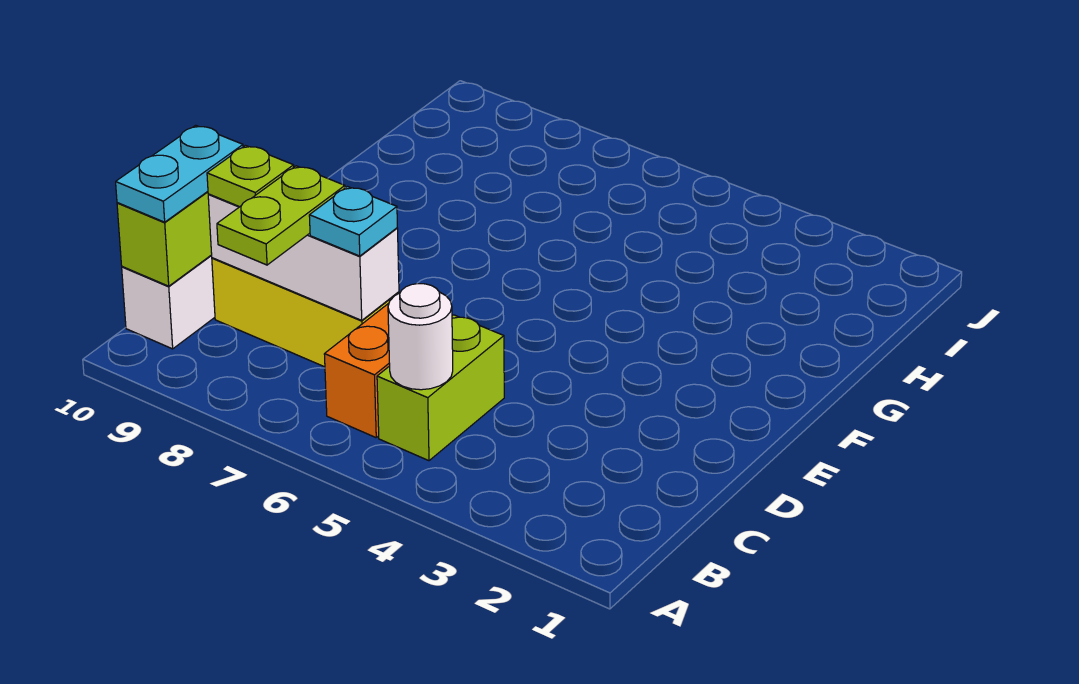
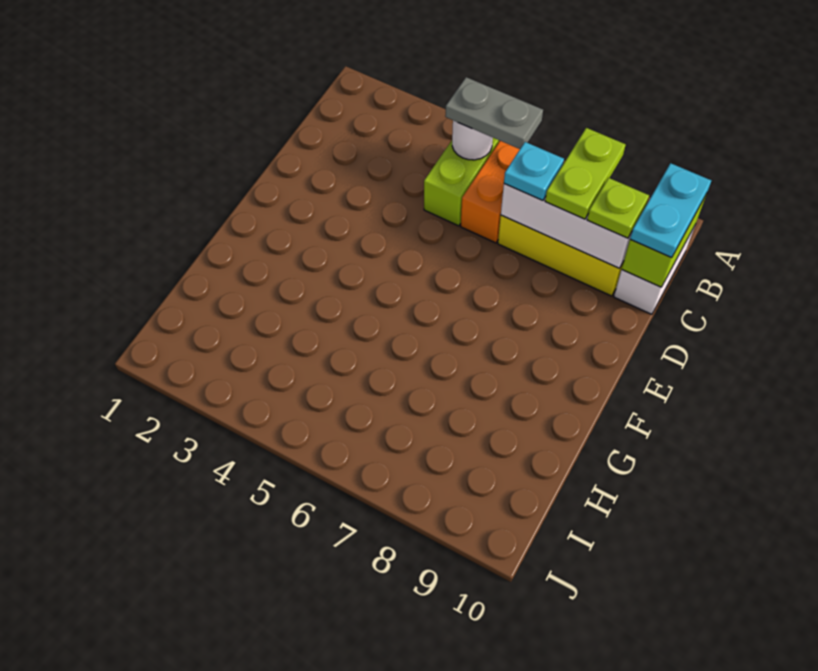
none -> grey plate B5:B6 level 3

